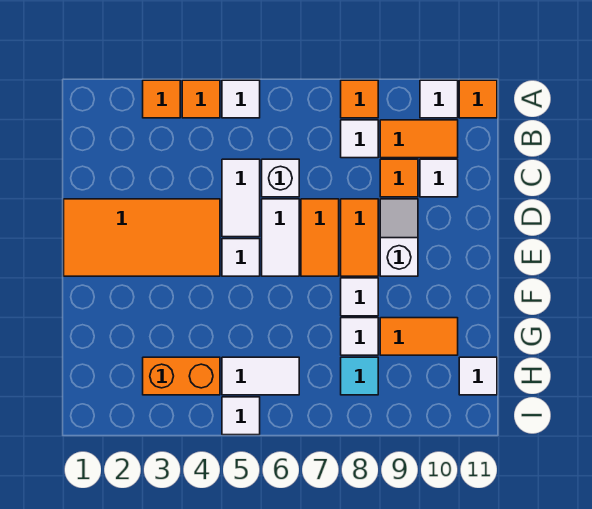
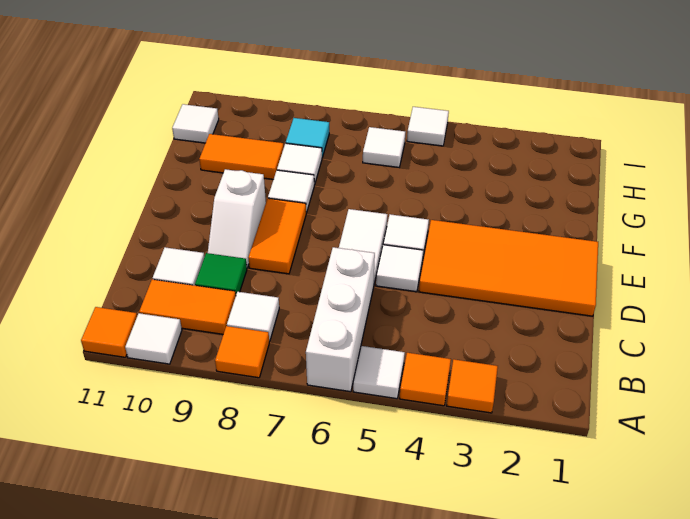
white tile C5:D5 level 1 -> white tile D5 level 1
white brick C6 level 1 -> white brick A6:C6 level 1
orange tile C9 level 1 -> green tile C9 level 1
orange tile D7:E7 level 1 -> none
orange brick H3:H4 level 1 -> none
white tile H5:H6 level 1 -> white tile H6 level 1

